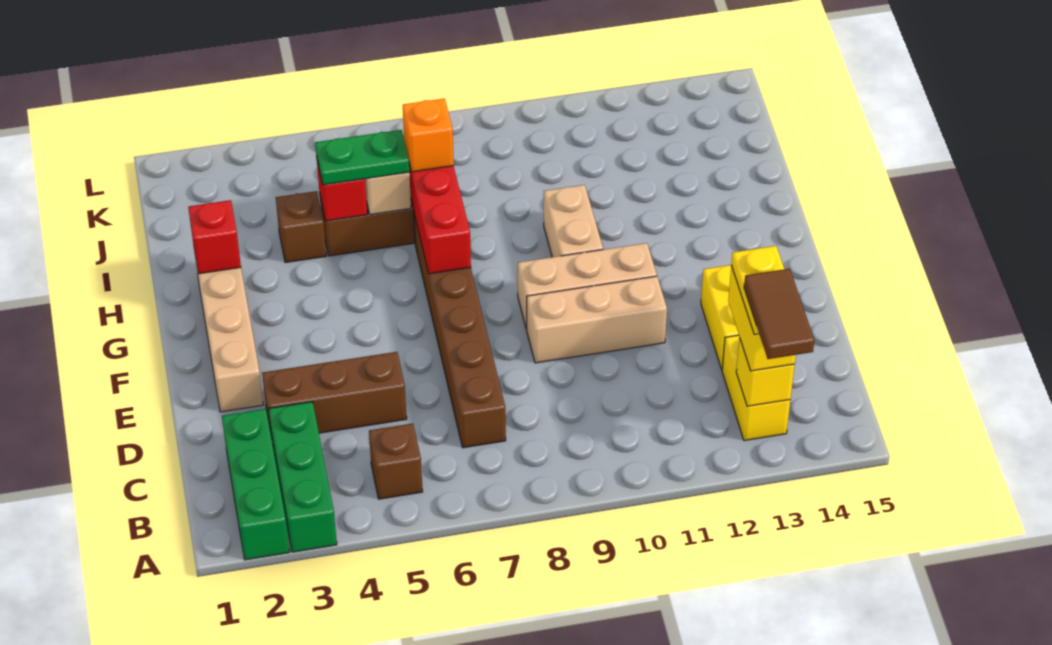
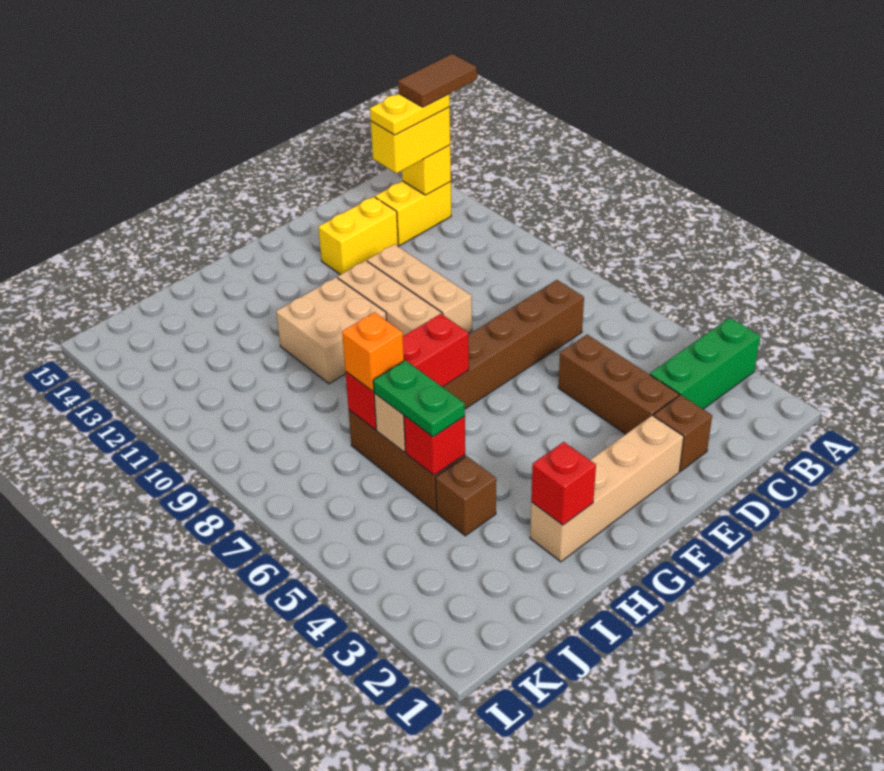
green brick A2:C2 level 1 -> none
brown brick B5 level 1 -> brown brick D2 level 1
tan brick G10:H10 level 1 -> tan brick G10:H11 level 1

